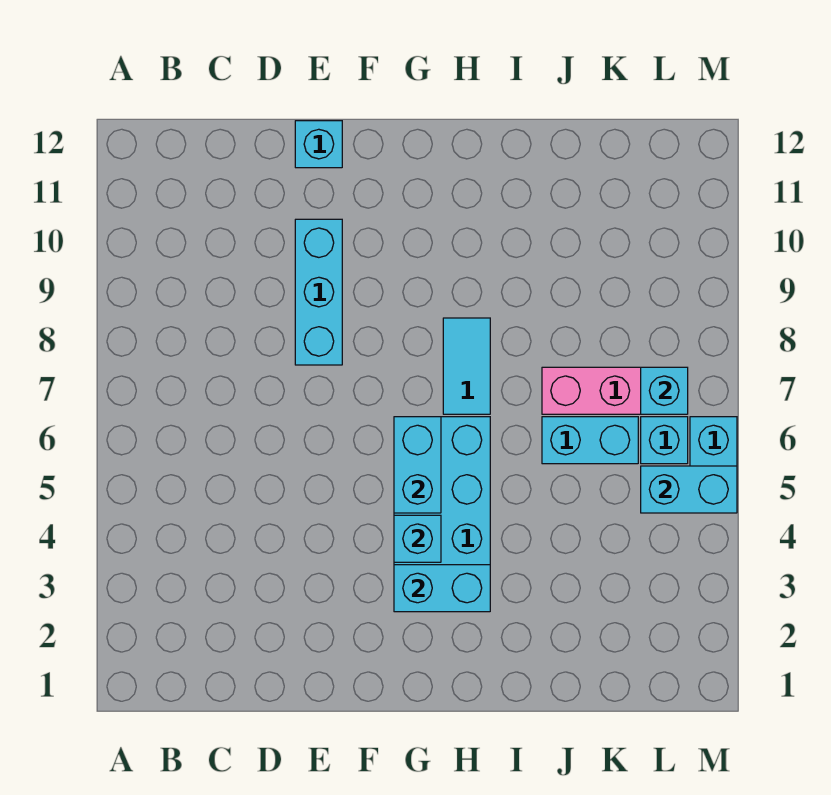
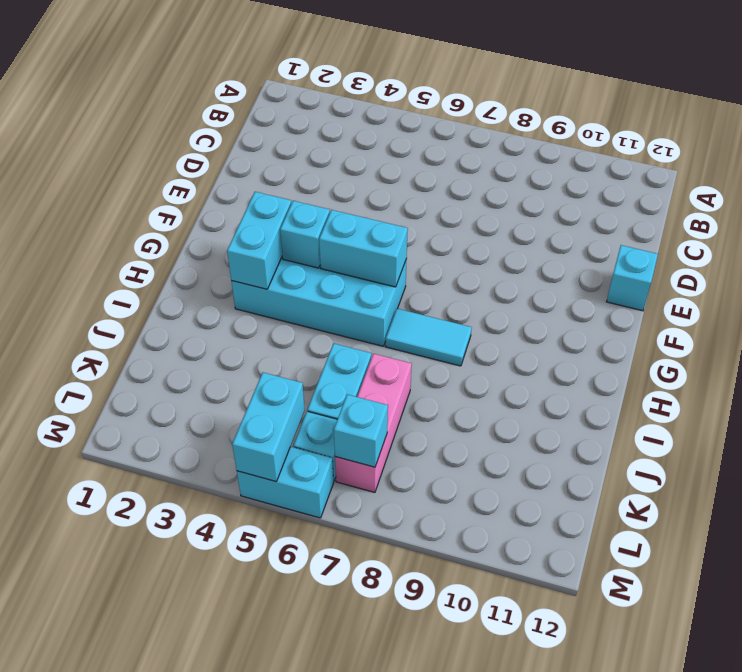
cyan brick E8:E10 level 1 -> none

